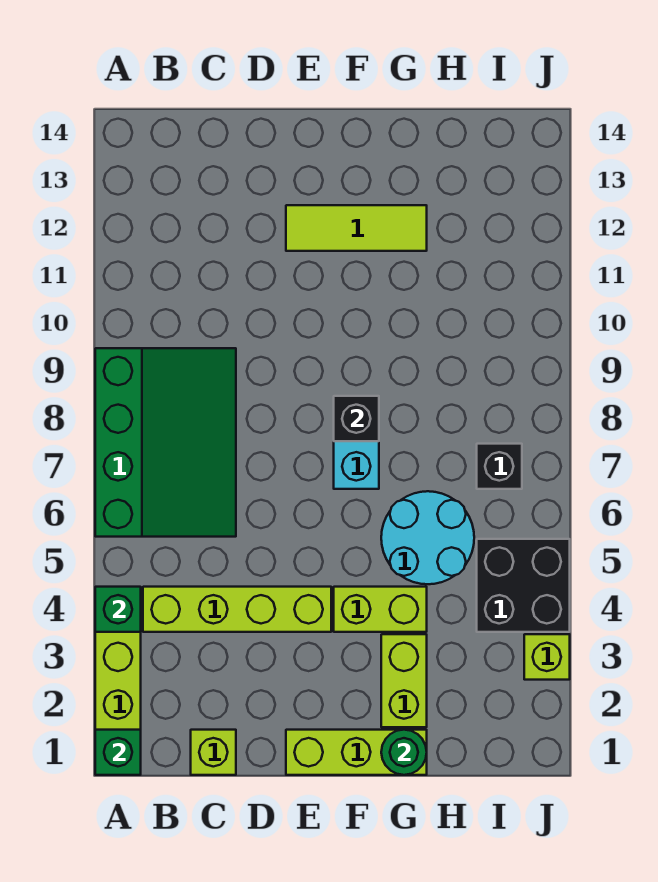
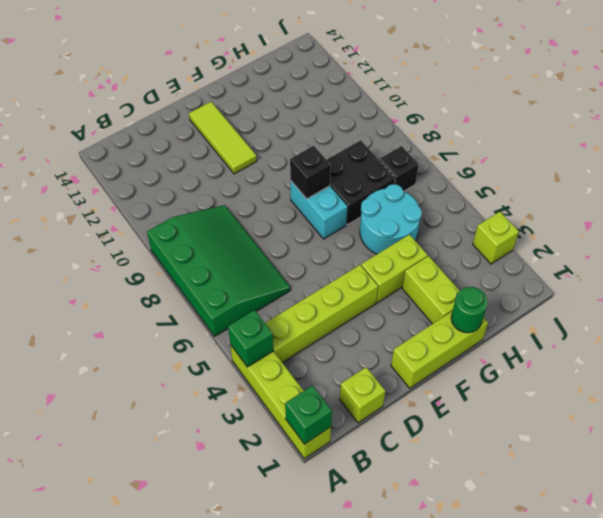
lime tile E12:G12 level 1 -> lime tile E11:E13 level 1
black brick I4:J5 level 1 -> black brick G7:H8 level 1

